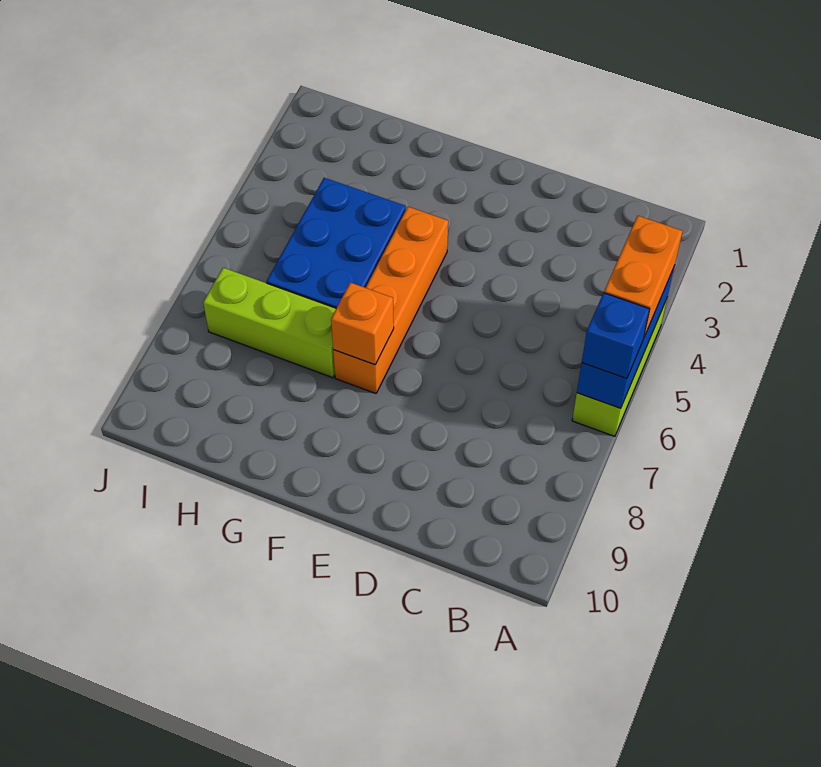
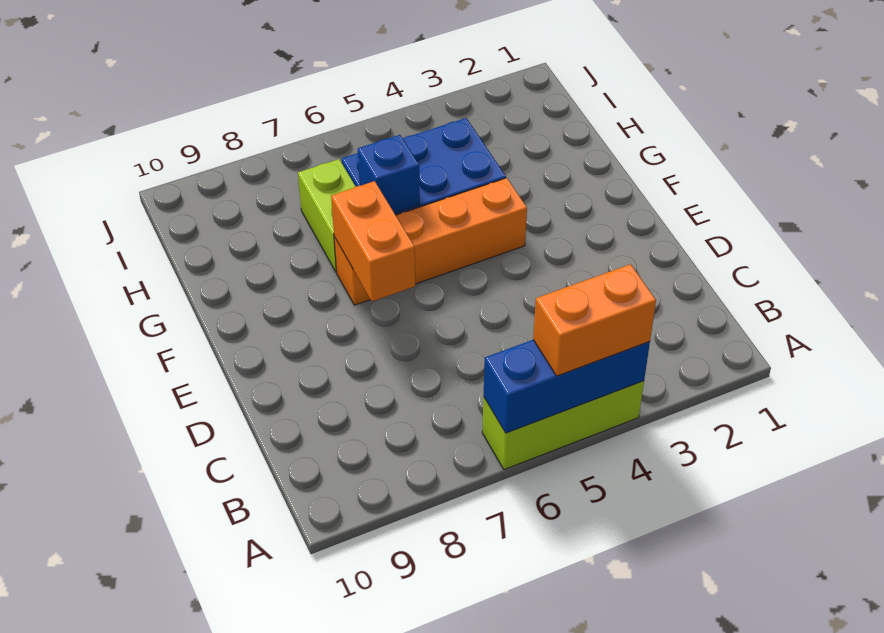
blue brick A6 level 3 -> blue brick G6 level 2
orange brick F7 level 2 -> orange brick E7:F7 level 2
lime brick G7:I7 level 1 -> lime brick G7:H7 level 1

